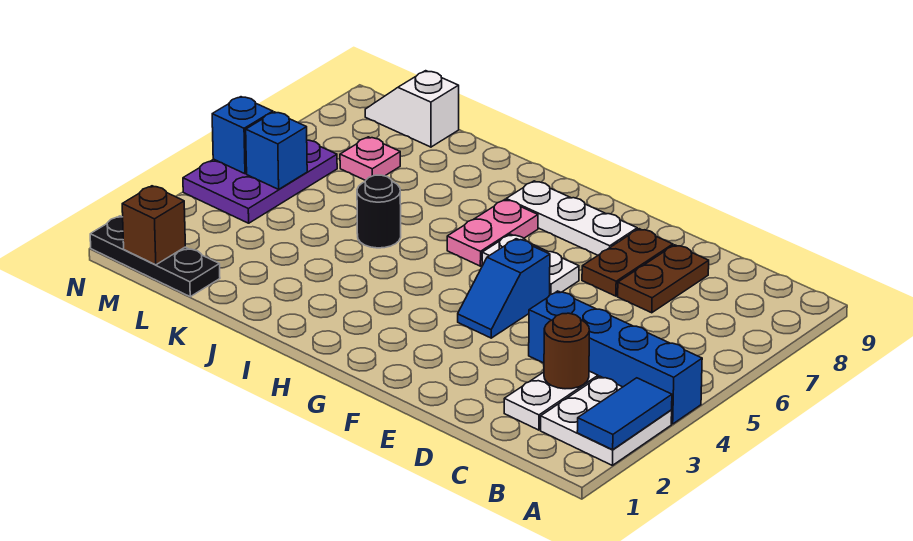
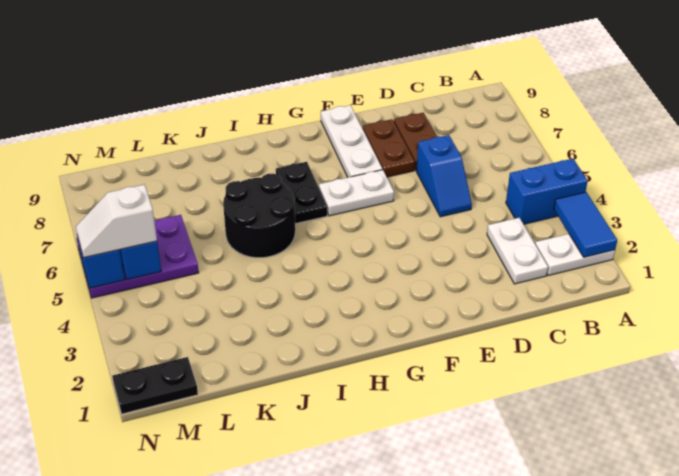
white plate A2:B3 level 1 -> white plate A2:B2 level 1
blue brick A4:D4 level 1 -> blue brick A4:B4 level 1
brown round brick C3 level 2 -> none
blue slope F4:F5 level 1 top 5 -> blue slope D5:D6 level 1 top 6
white plate F8:H8 level 1 -> white plate F7:F9 level 1
pink plate H6:H7 level 1 -> black plate H6:H7 level 1
black round brick J5 level 1 -> black round brick I5:J6 level 1
black plate L1:N1 level 1 -> black plate M1:N1 level 1
pink plate L7 level 1 -> none
white slope L9:M9 level 1 top L -> white slope M5:N5 level 3 top M
brown brick M1 level 2 -> none
purple plate M4:N6 level 1 -> purple plate L5:N6 level 1

